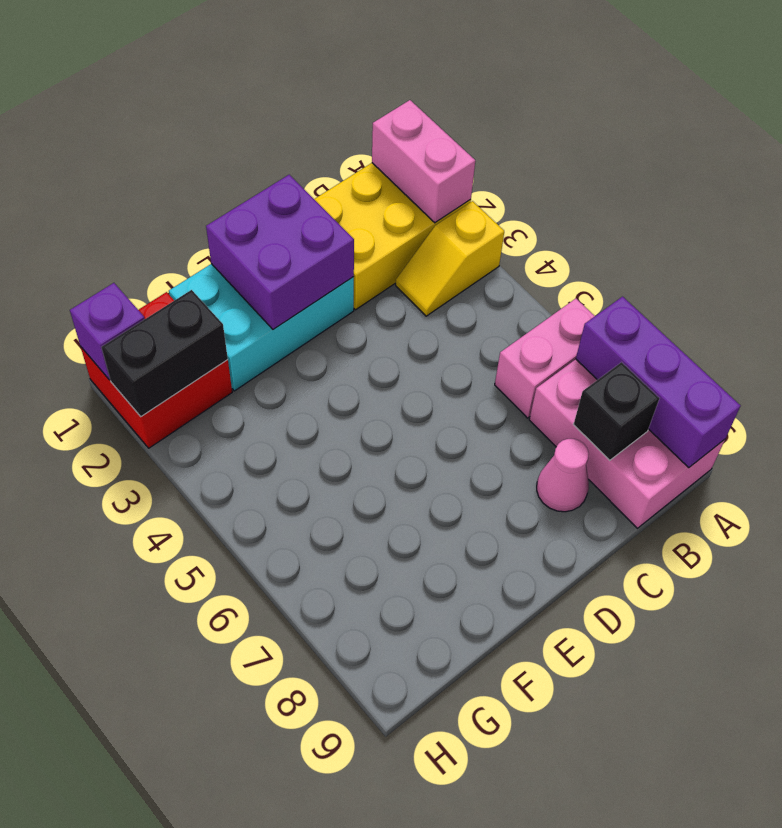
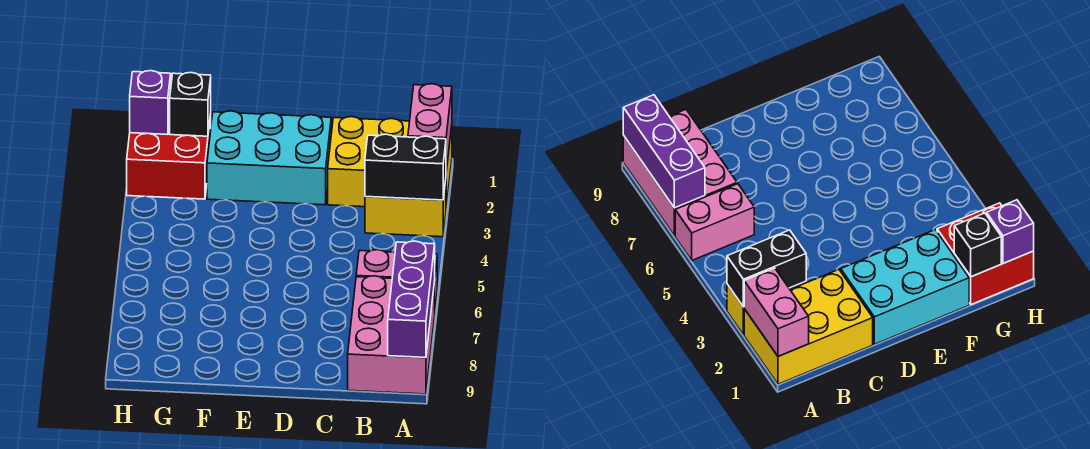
yellow slope A3:B3 level 1 top A -> yellow brick A3:B3 level 1
black brick B8 level 2 -> black brick G1 level 2
pink cone C8 level 1 -> none
purple brick D1:E2 level 2 -> none
black brick G2:H2 level 2 -> black brick A3:B3 level 2

